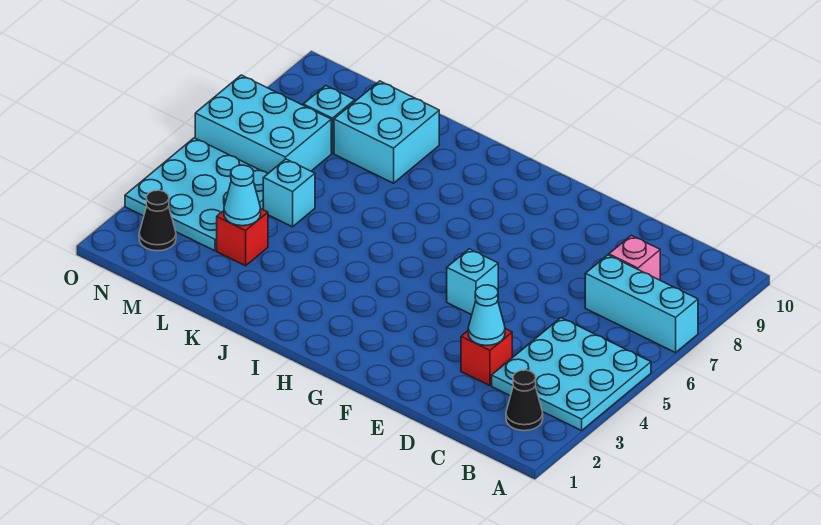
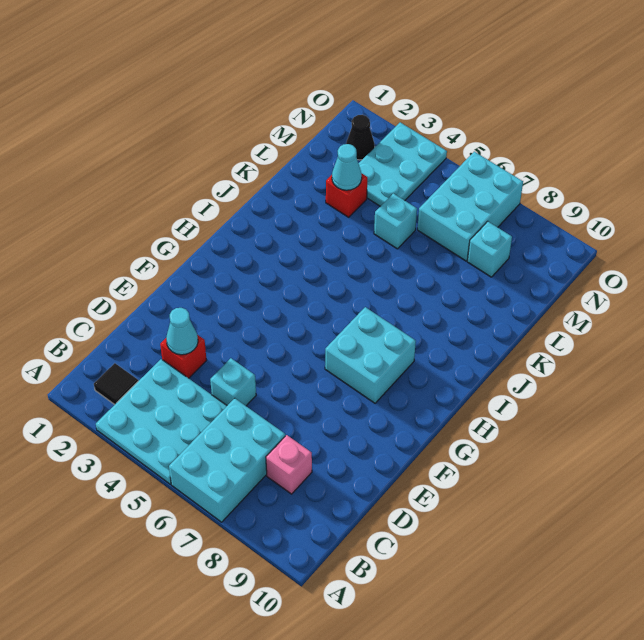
cyan brick A7:C7 level 1 -> cyan brick A6:C7 level 1
black cone B2 level 1 -> black tile B2 level 1
cyan brick F5 level 1 -> cyan brick D5 level 1
cyan brick K8:L9 level 1 -> cyan brick G7:H8 level 1
cyan plate M3:O5 level 1 -> cyan plate M3:O4 level 1

